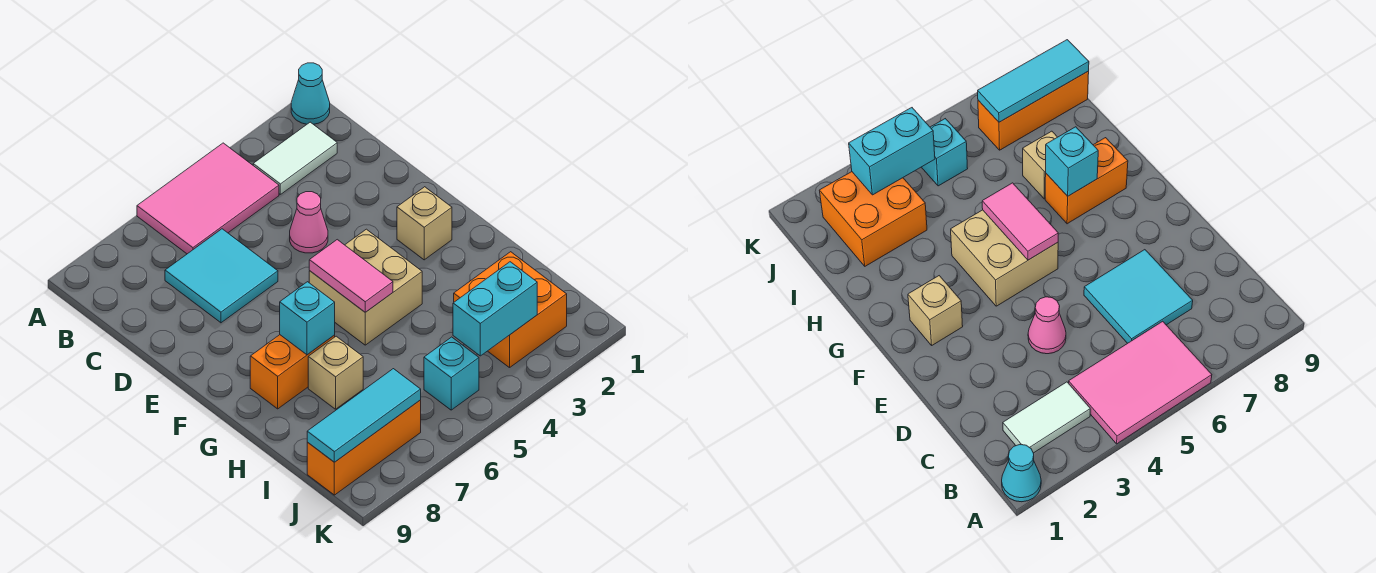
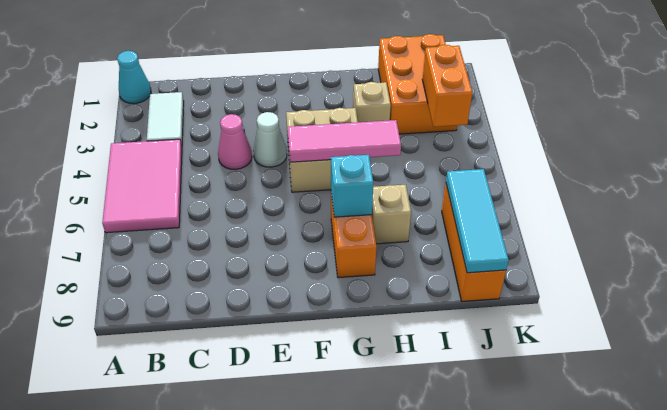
cyan tile C6:D7 level 1 -> none
none -> white cone E4 level 1
tan brick F2 level 1 -> tan brick H3 level 1
pink tile F5:G5 level 2 -> pink tile F5:H5 level 2
orange brick I2:J3 level 1 -> orange brick I1:J3 level 1
cyan brick J3:J4 level 2 -> orange brick J3:J4 level 2
cyan brick J5 level 1 -> none

